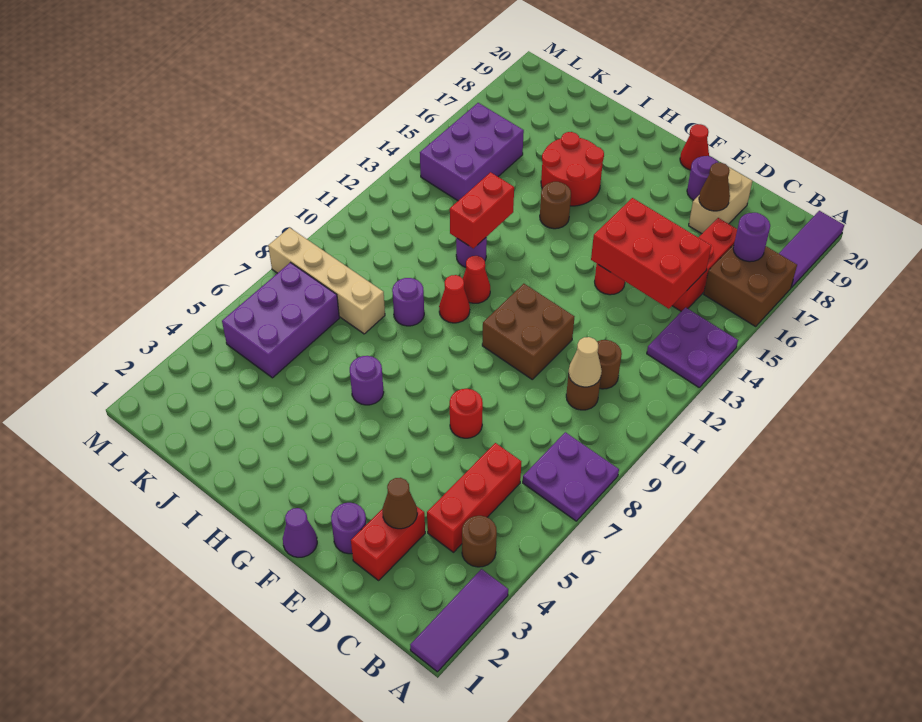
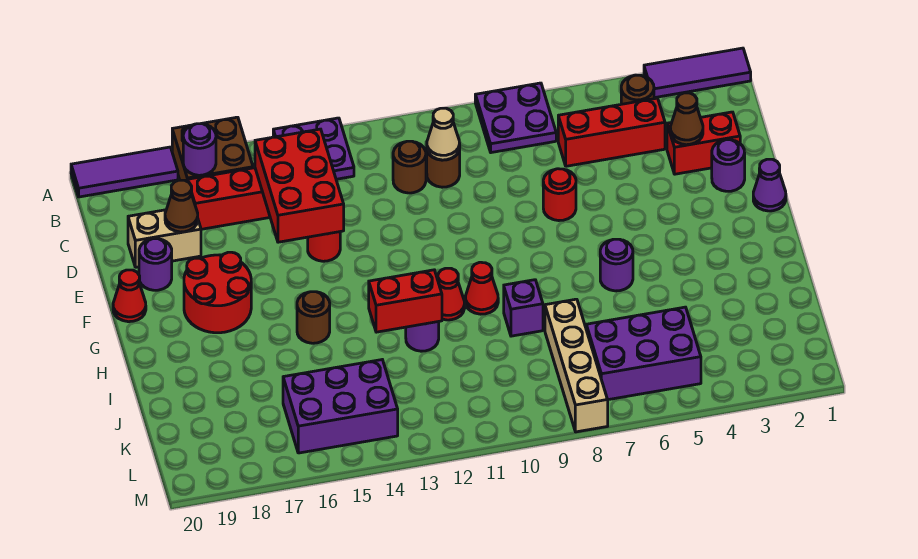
brown brick E10:F11 level 1 -> none
red round brick H16:I17 level 1 -> red round brick F17:G18 level 1
purple round brick I9 level 1 -> purple brick I9 level 1

